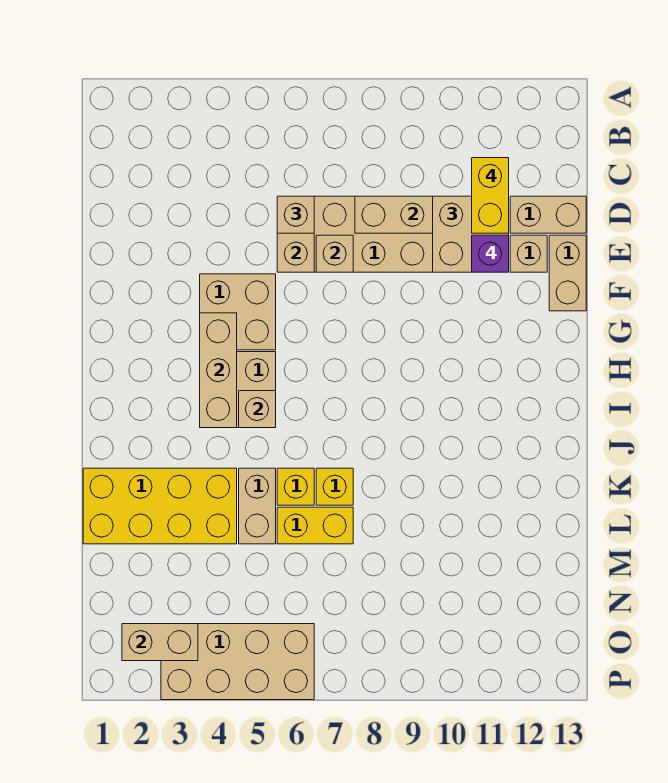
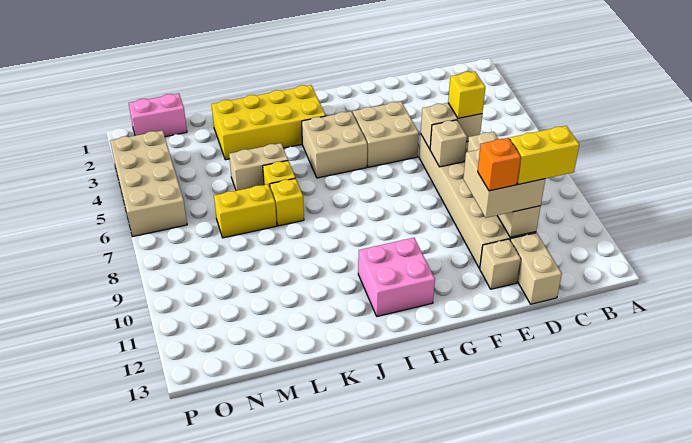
tan brick D6 level 3 -> yellow brick D6 level 3
purple brick E11 level 4 -> orange brick E11 level 4
tan brick E13:F13 level 1 -> none
tan brick G4:I4 level 2 -> none
none -> pink brick H11:I12 level 1
tan brick I5 level 2 -> none
yellow brick K1:L4 level 1 -> yellow brick I2:L3 level 1
yellow brick L6:L7 level 1 -> yellow brick L7:M7 level 1
none -> pink brick N1:O1 level 1
tan brick O2:O3 level 2 -> none

